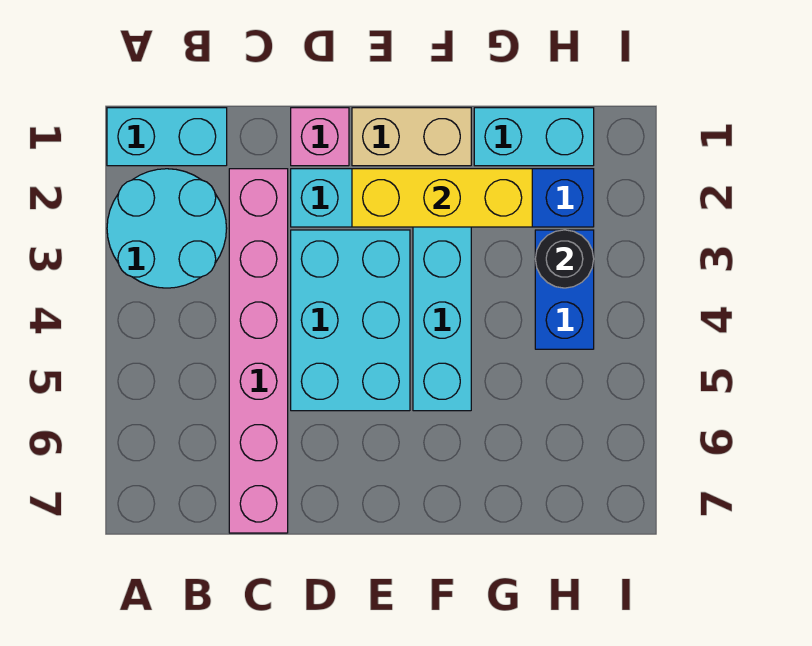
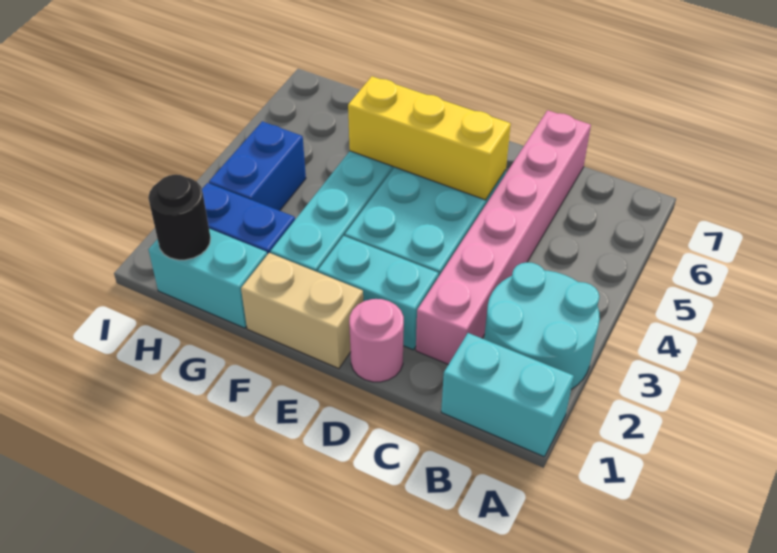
pink brick D1 level 1 -> pink round brick D1 level 1
yellow brick E2:G2 level 2 -> yellow brick D5:F5 level 2
black round brick H3 level 2 -> black round brick H1 level 2

